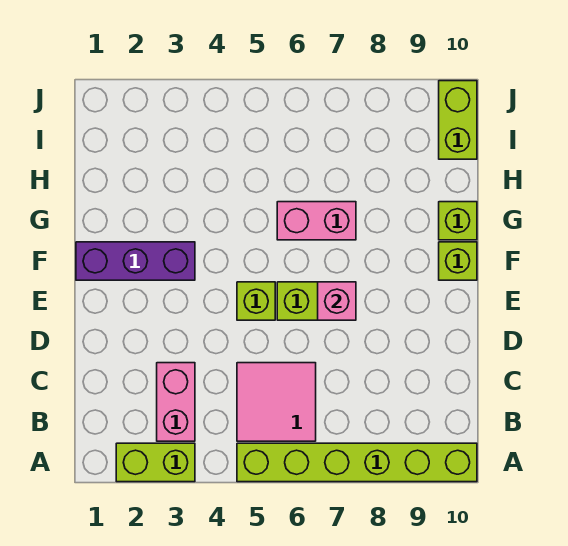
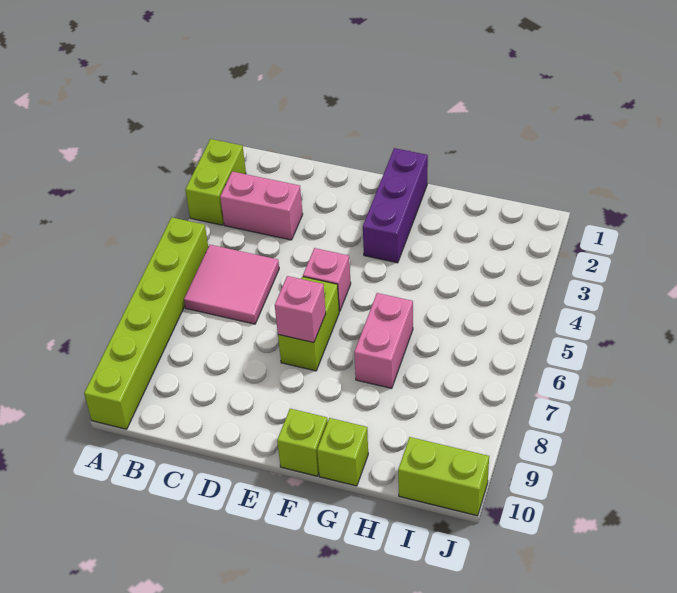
lime brick E5 level 1 -> pink brick E5 level 1

